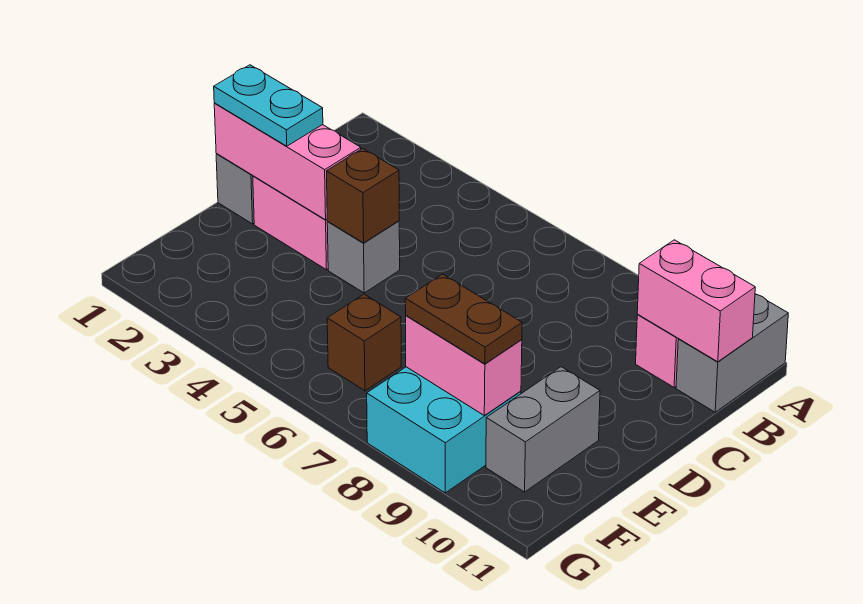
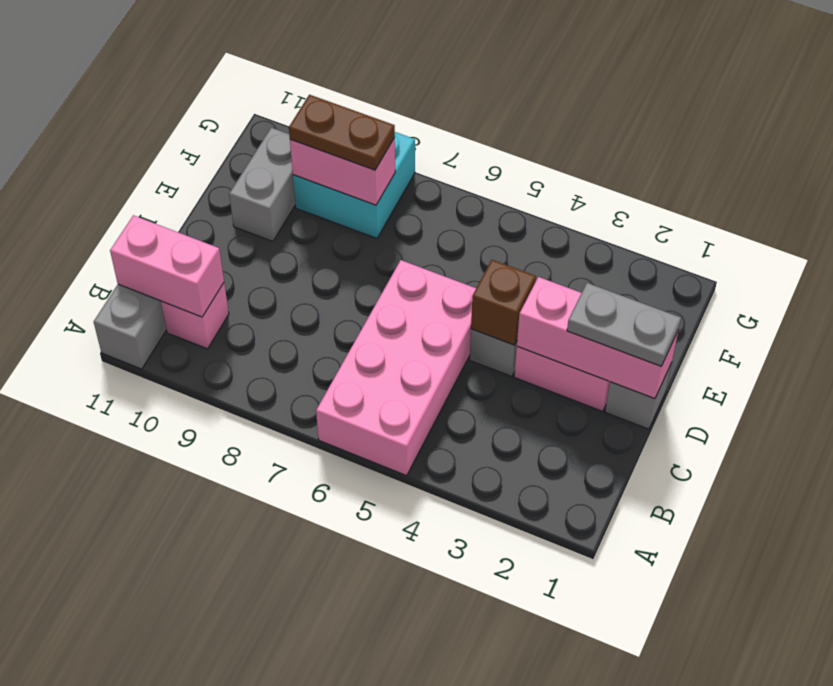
none -> pink brick A5:D6 level 1
cyan plate D1:D2 level 3 -> grey plate D1:D2 level 3
brown brick F6 level 1 -> none

